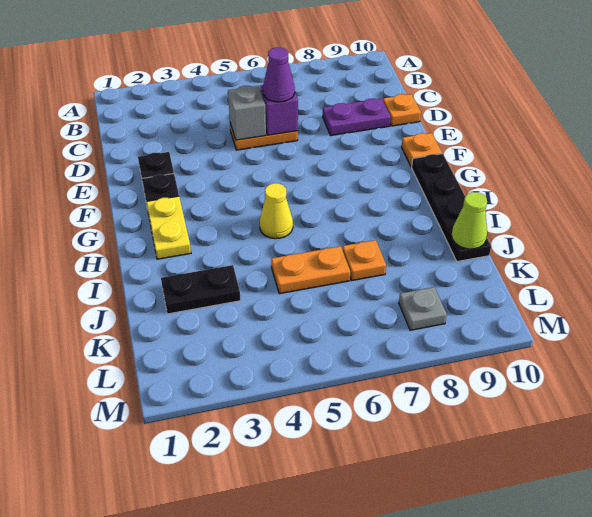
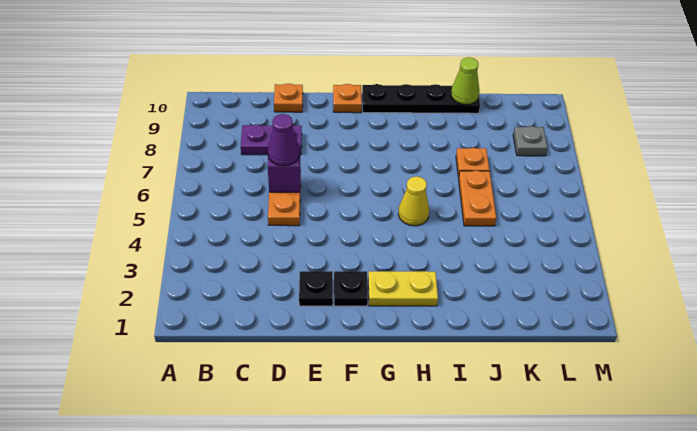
grey brick D5 level 2 -> none
purple plate D8:D9 level 1 -> purple plate C8:D8 level 1
black plate J2:J3 level 1 -> none

